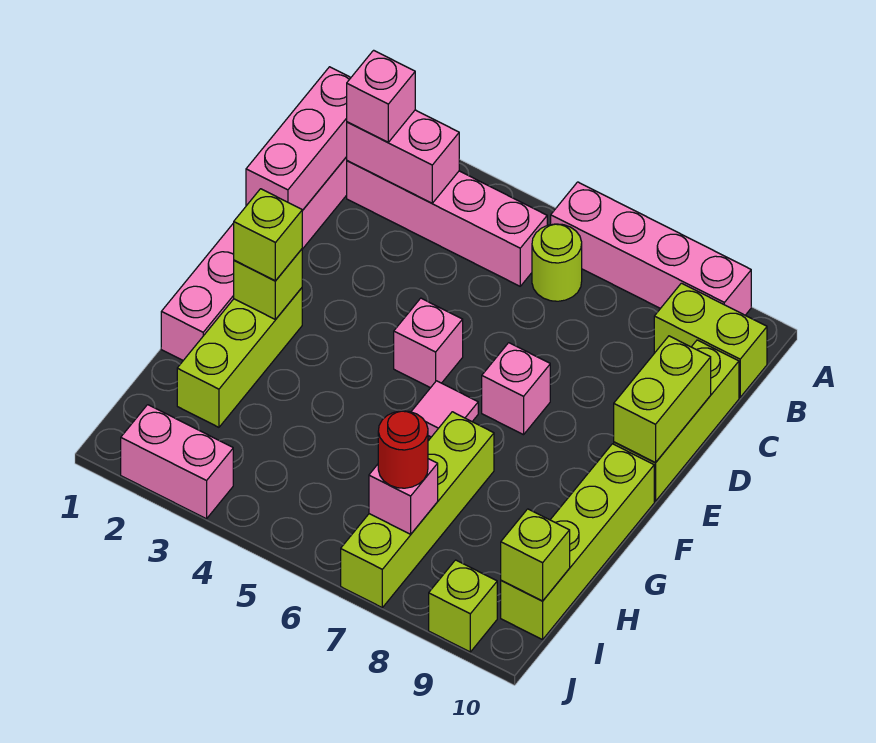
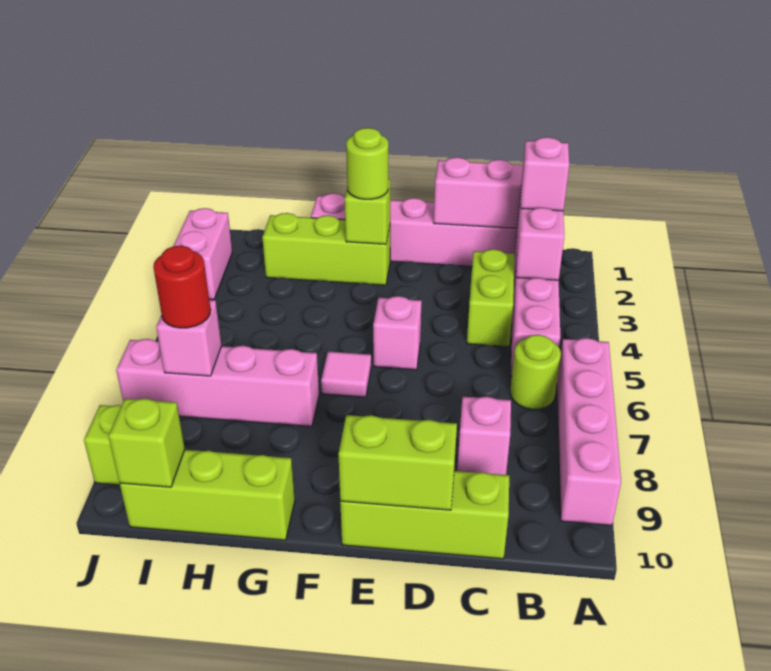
lime brick B9:B10 level 1 -> lime brick C3:C4 level 1
pink brick E7 level 1 -> pink brick C8 level 1
lime brick F2 level 3 -> lime round brick F2 level 3
lime brick F10:I10 level 1 -> lime brick G10:I10 level 1
lime brick G7:J7 level 1 -> pink brick G7:J7 level 1

